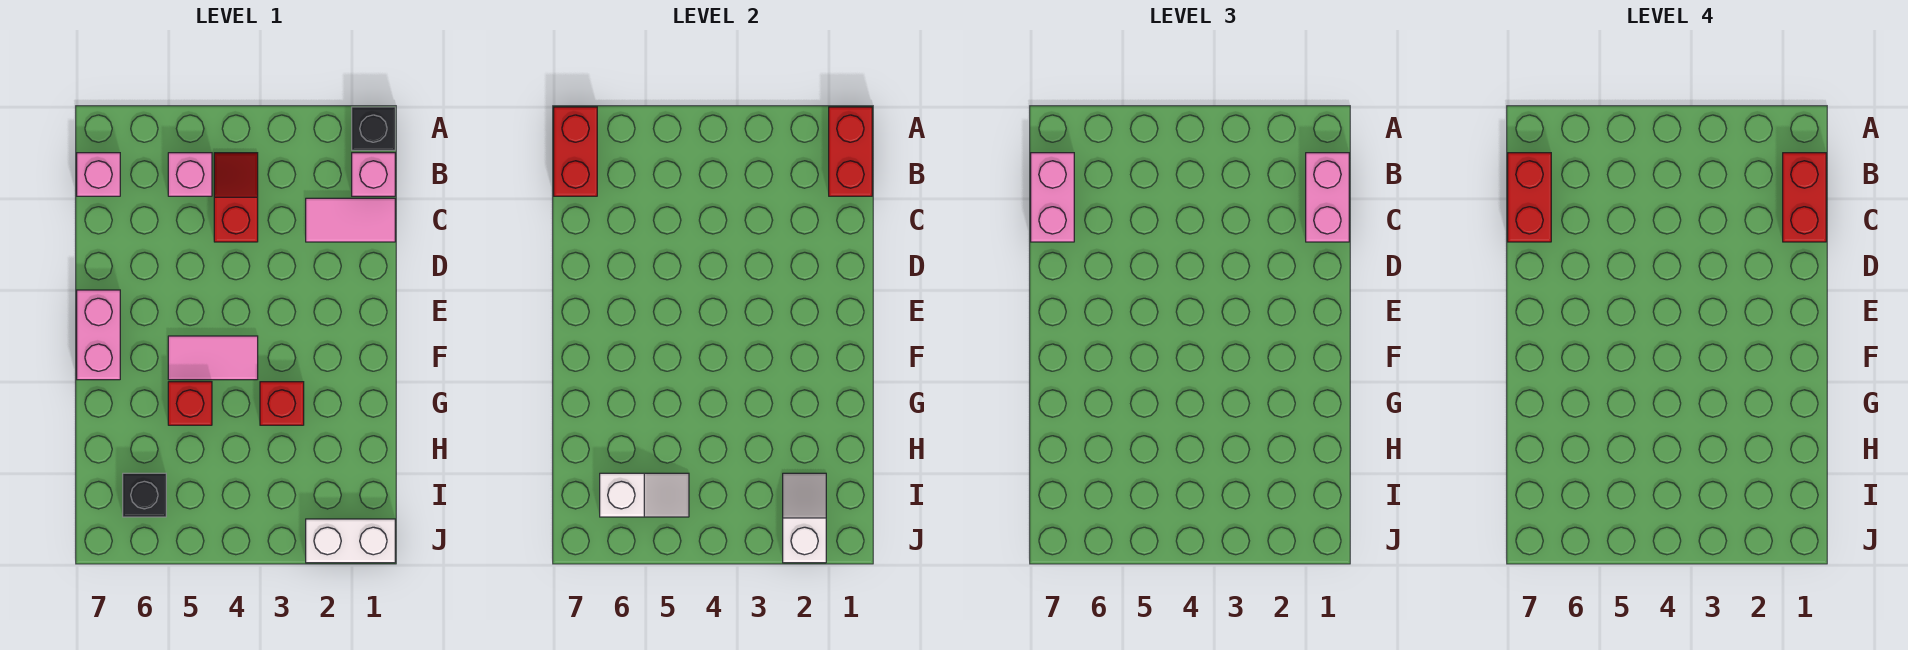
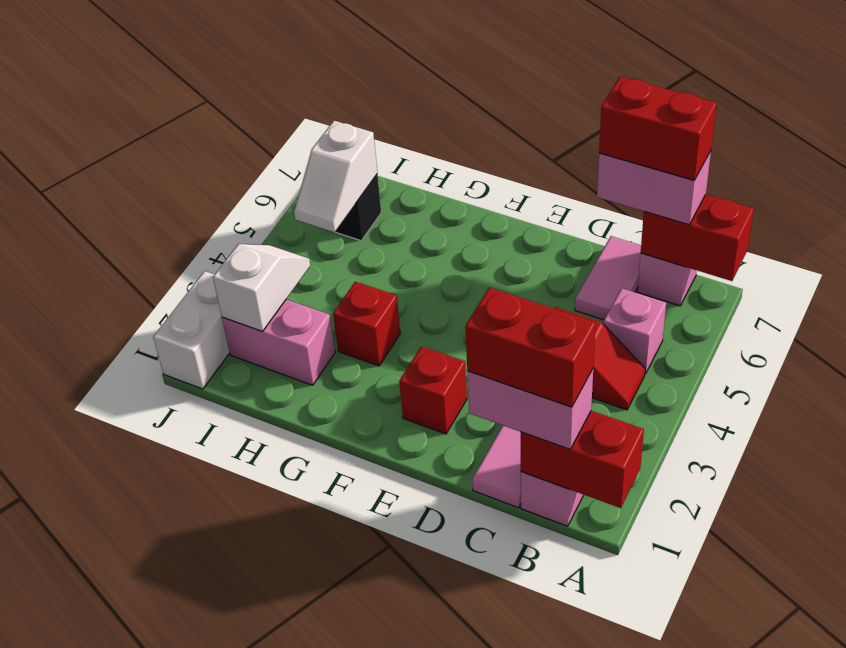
black brick A1 level 1 -> none
pink brick E7:F7 level 1 -> pink brick H2:I2 level 1
pink tile F4:F5 level 1 -> pink tile C6:C7 level 1
red brick G5 level 1 -> red brick E2 level 1
white slope I2:J2 level 2 top J -> white slope I2:I3 level 2 top 2

